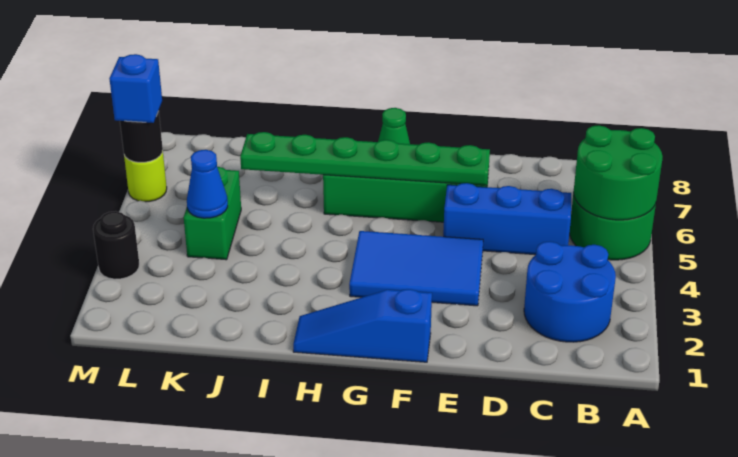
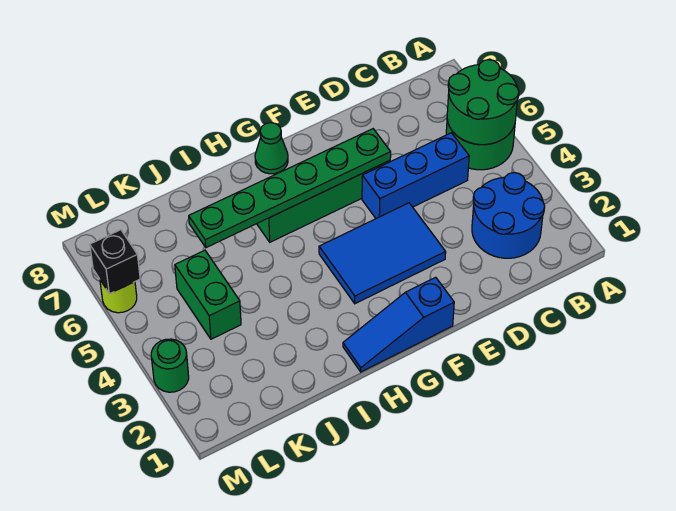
blue cone K4 level 2 -> none
black round brick M3 level 1 -> green round brick M3 level 1
black round brick M6 level 2 -> black brick M6 level 2
blue brick M6 level 3 -> none

